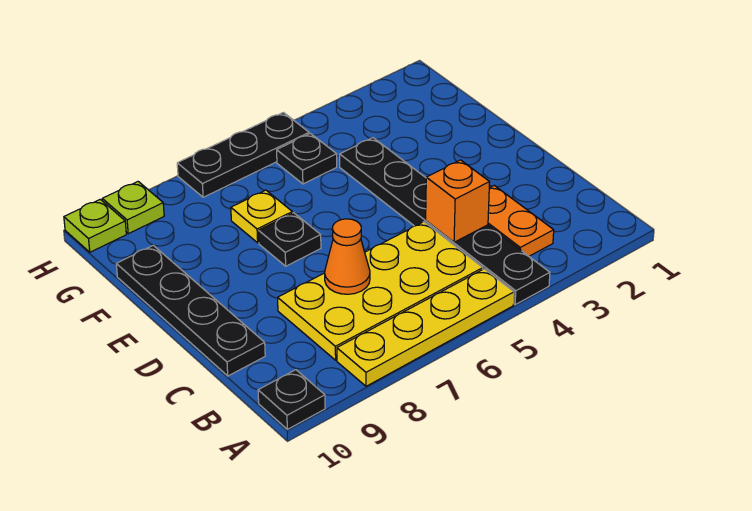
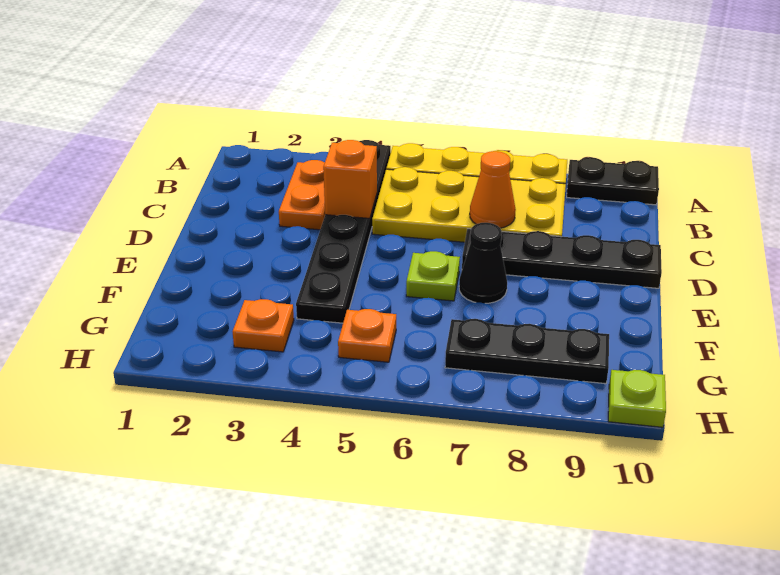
black plate A10 level 1 -> black plate A9:A10 level 1
black plate C10:F10 level 1 -> black plate D7:D10 level 1
black plate E7 level 1 -> black cone E7 level 1
yellow plate F7 level 1 -> none
none -> orange plate G3 level 1
black plate G5 level 1 -> orange plate G5 level 1
black plate H5:H7 level 1 -> black plate G7:G9 level 1
lime plate H9 level 1 -> lime plate E6 level 1

